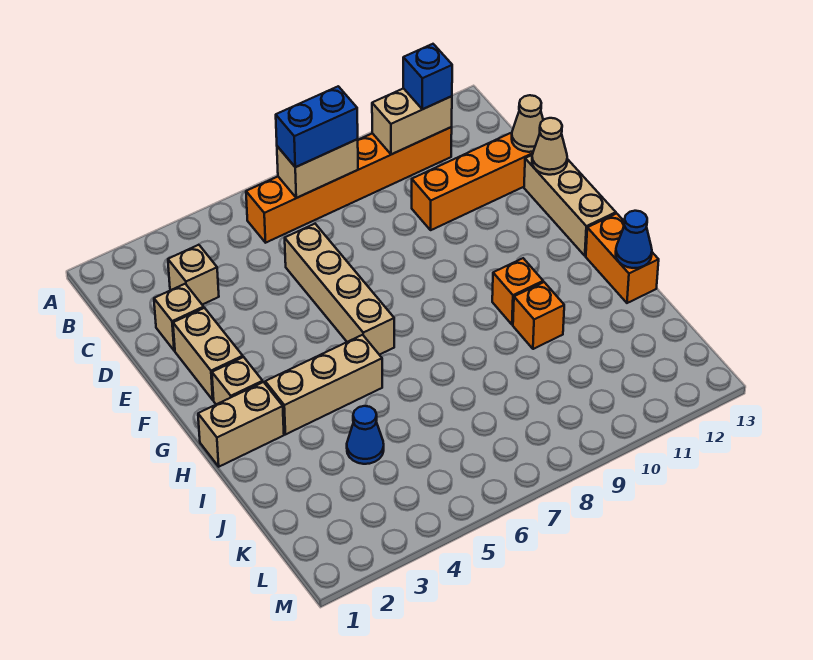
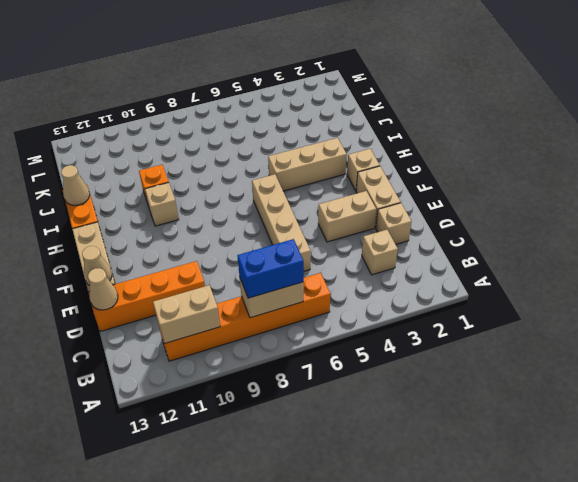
blue brick B11 level 3 -> none
tan brick H1:H2 level 1 -> tan brick E3:E4 level 1
orange brick H10 level 1 -> tan brick H10 level 1
blue cone I13 level 2 -> tan cone I13 level 2
blue cone J4 level 1 -> none

